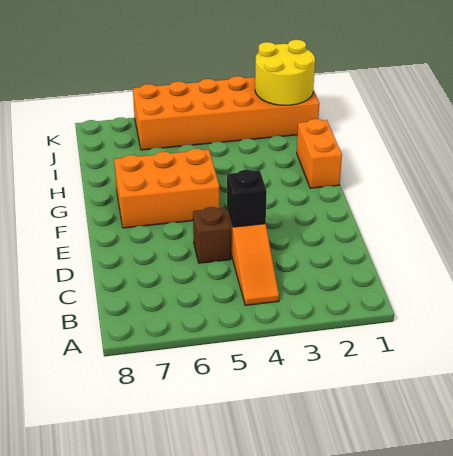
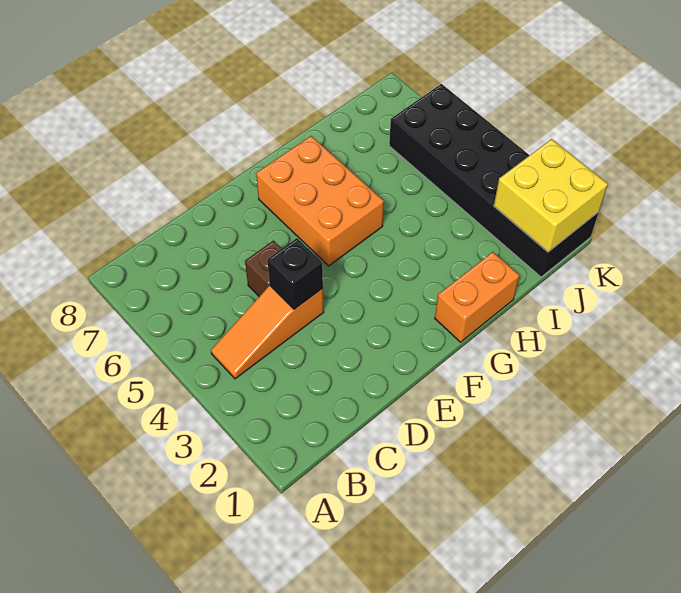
orange brick J1:K6 level 1 -> black brick J1:K6 level 1
yellow round brick J1:K2 level 2 -> yellow brick J1:K2 level 2

